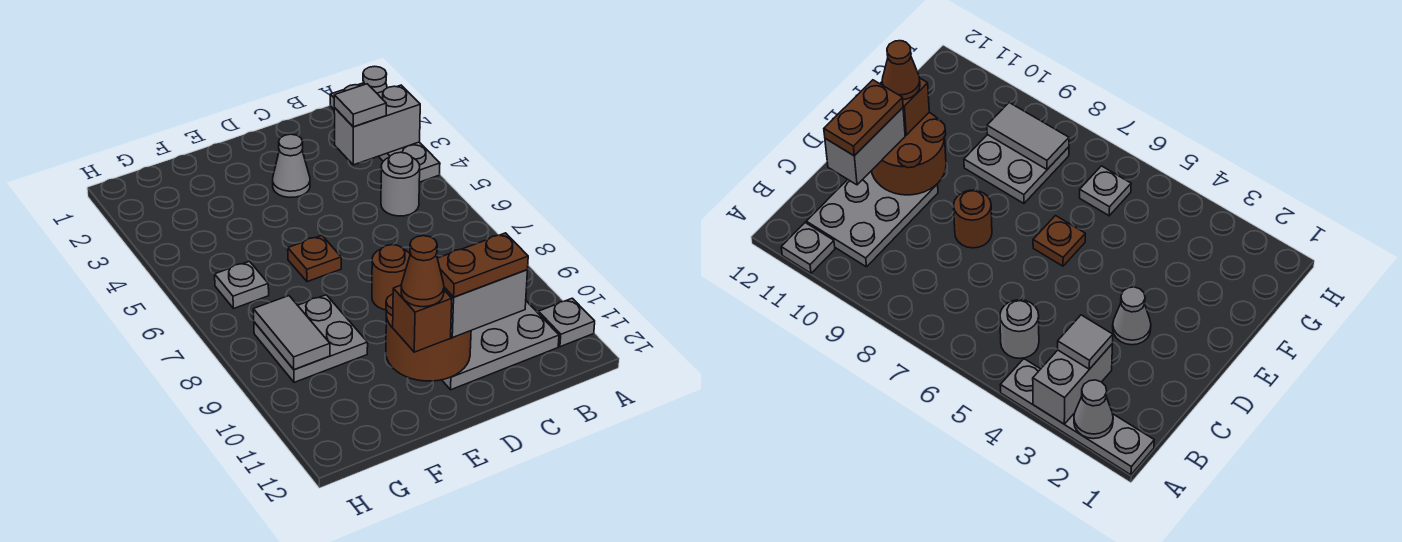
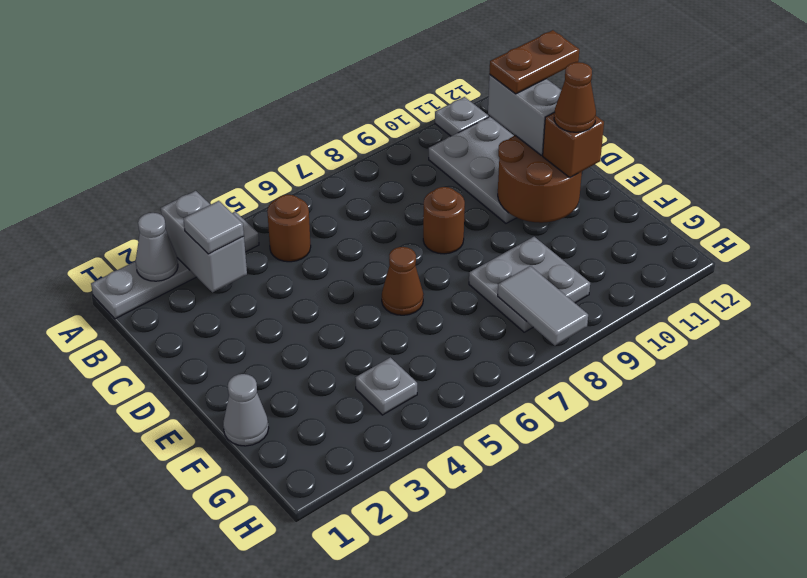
grey round brick B5 level 1 -> brown round brick B5 level 1
brown plate C11:D11 level 4 -> brown plate C11:C12 level 4
grey cone D3 level 1 -> grey cone F1 level 1
brown plate E6 level 1 -> brown cone E6 level 1
grey plate G6 level 1 -> grey plate G4 level 1
grey tile G8:G9 level 2 -> grey tile G8:H8 level 2

